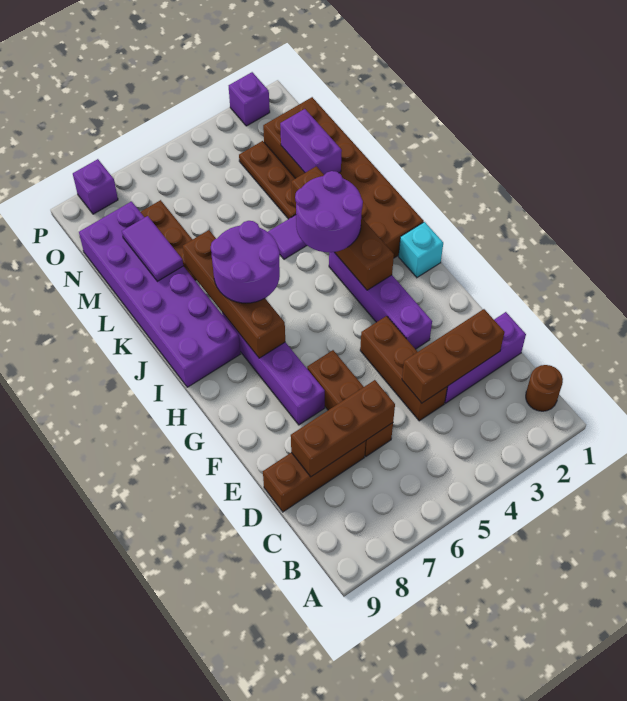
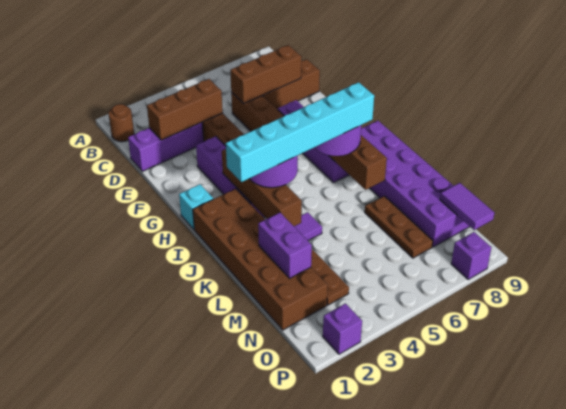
none -> cyan brick J2:J7 level 4
purple tile L8:M8 level 2 -> purple tile N9:O9 level 2

